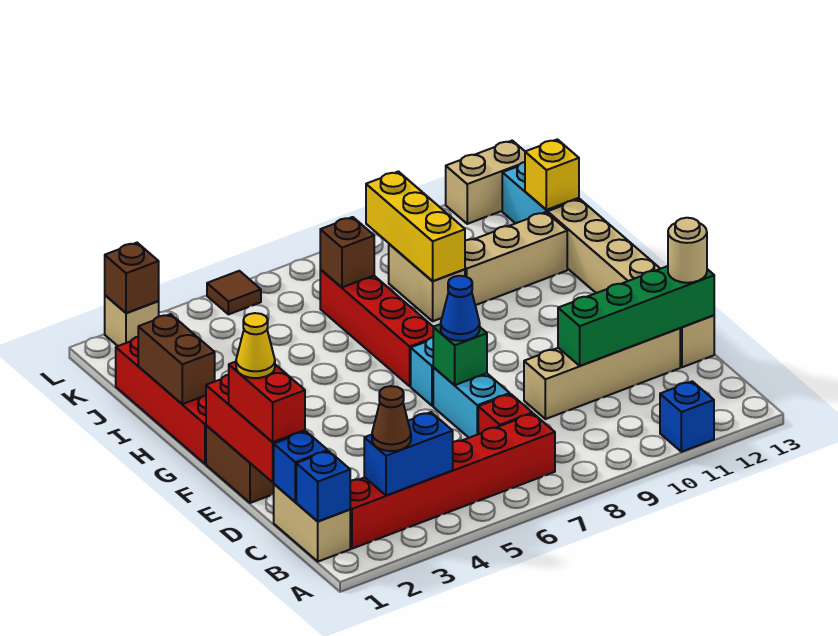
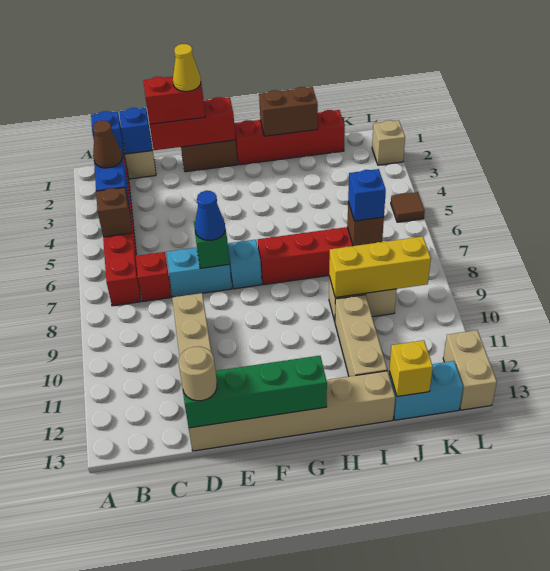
blue brick A11 level 1 -> blue brick J7 level 3
green brick D10:D13 level 2 -> green brick D13:G13 level 2
brown brick L2 level 2 -> brown brick B5 level 2

